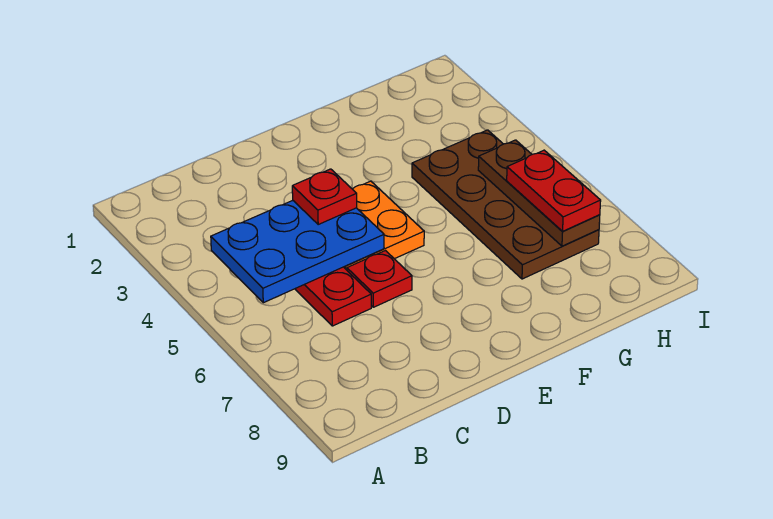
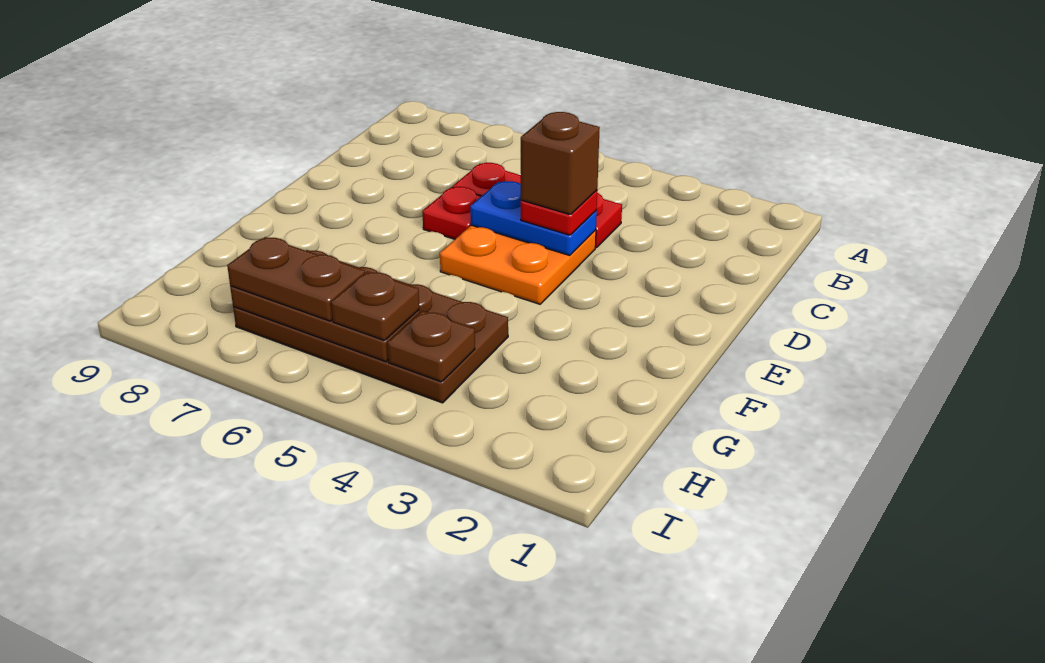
blue plate B4:D5 level 2 -> blue plate D4:D5 level 2
none -> brown brick D4 level 4
none -> brown plate H4 level 2
none -> brown plate H5 level 3
red plate H6:H7 level 3 -> brown plate H6:H7 level 3

